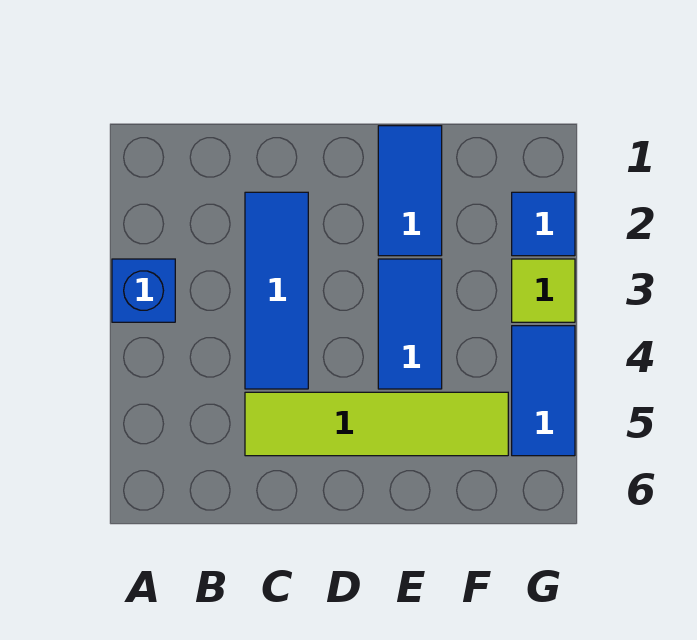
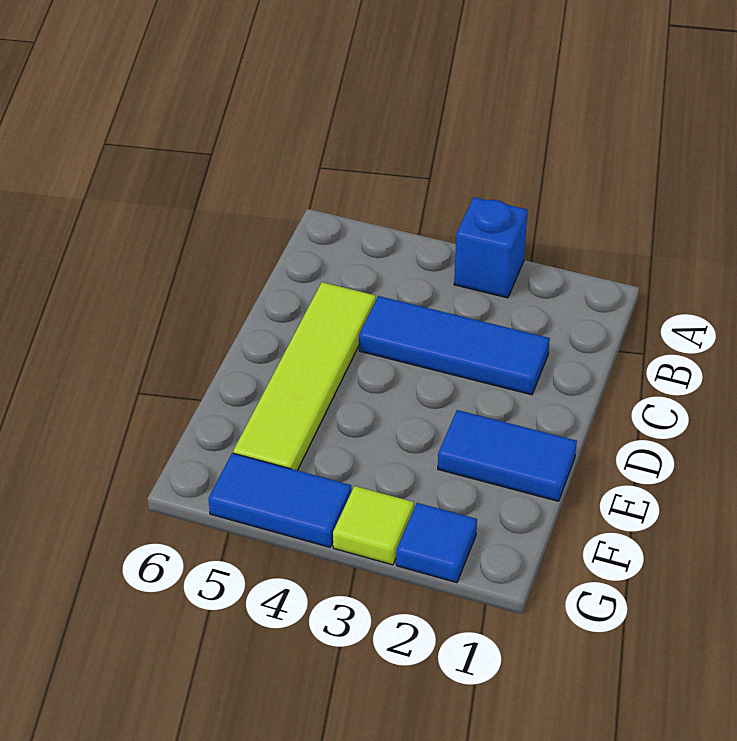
blue tile E3:E4 level 1 -> none

